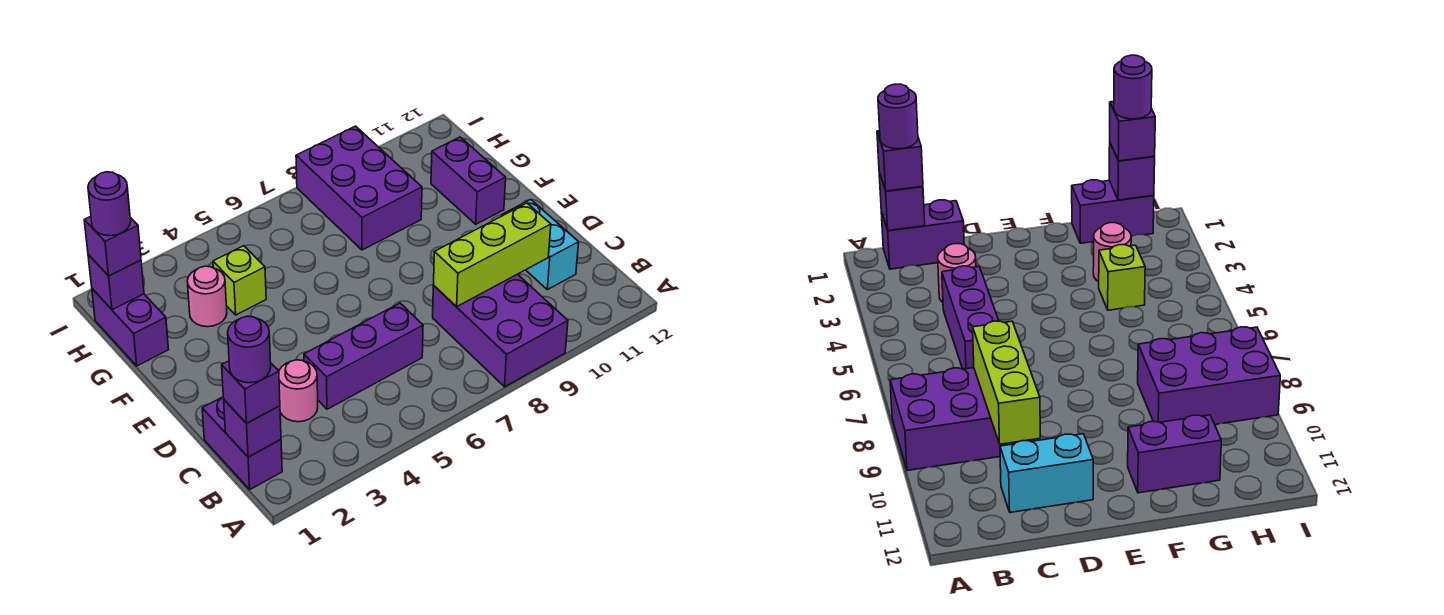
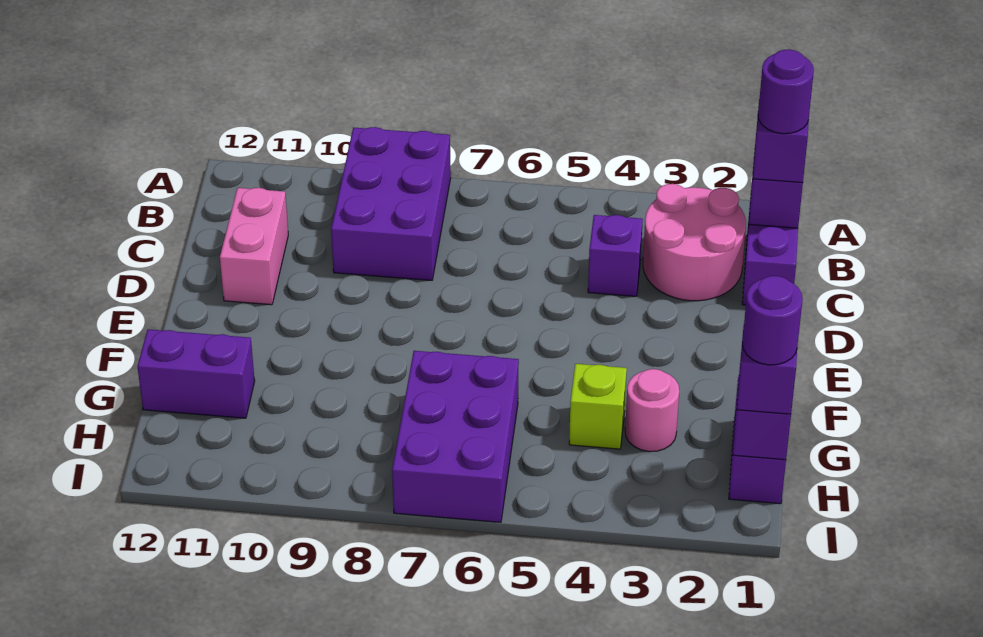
pink round brick C3 level 1 -> pink round brick B2:C3 level 1
purple brick C4:C6 level 1 -> purple brick C4 level 1
lime brick C8:C10 level 2 -> none
cyan brick C11:D11 level 1 -> pink brick C11:D11 level 1
purple brick F11:G11 level 1 -> purple brick G11:G12 level 1
purple brick G8:I9 level 1 -> purple brick G6:I7 level 1

